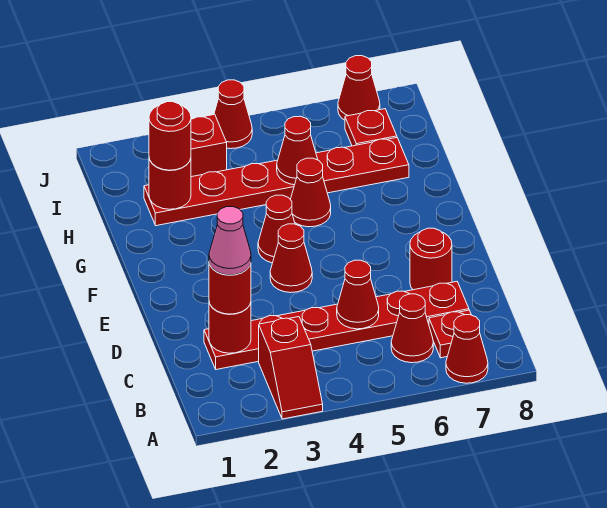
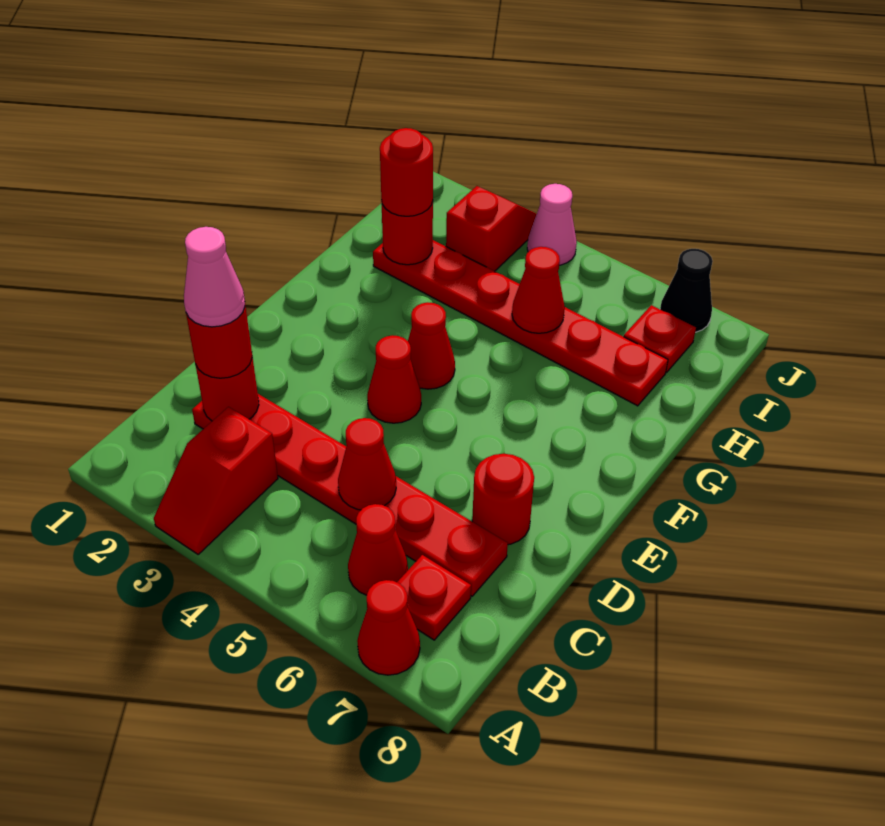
red cone G5 level 1 -> none
red cone J4 level 1 -> pink cone J4 level 1
red cone J7 level 1 -> black cone J7 level 1

